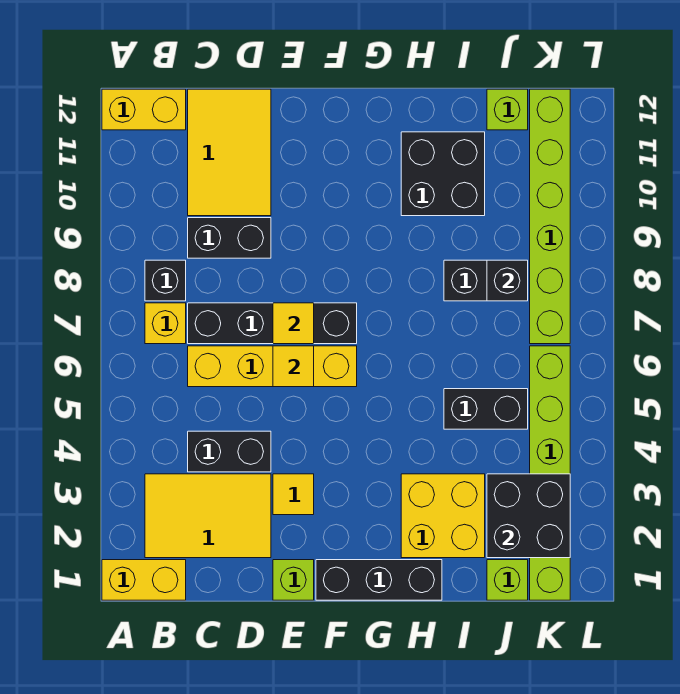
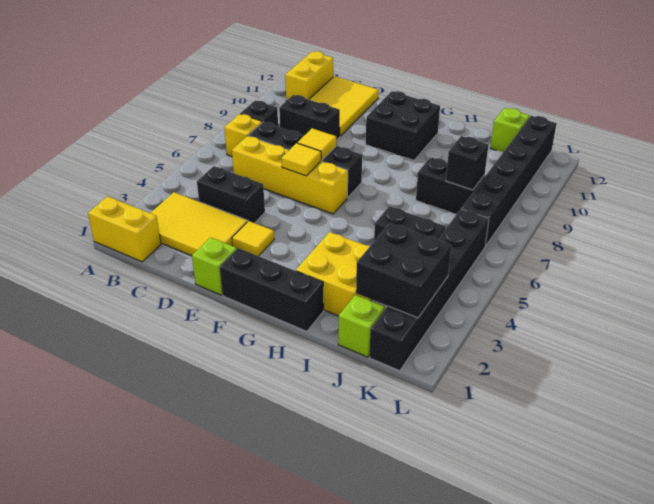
yellow brick A12:B12 level 1 -> yellow brick B11:B12 level 1
black brick H10:I11 level 1 -> black brick F10:G11 level 1
lime brick K1:K6 level 1 -> black brick K1:K6 level 1
lime brick K7:K12 level 1 -> black brick K7:K12 level 1

